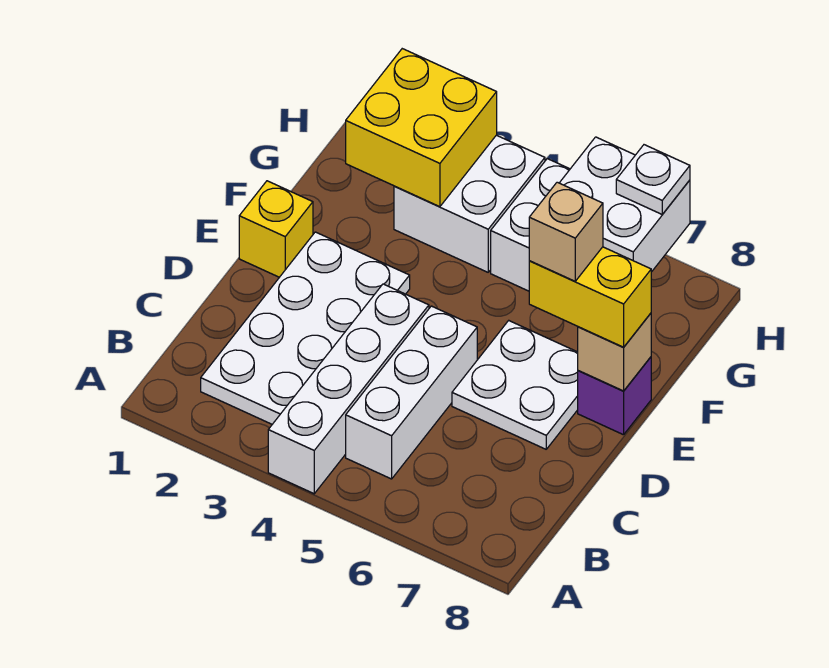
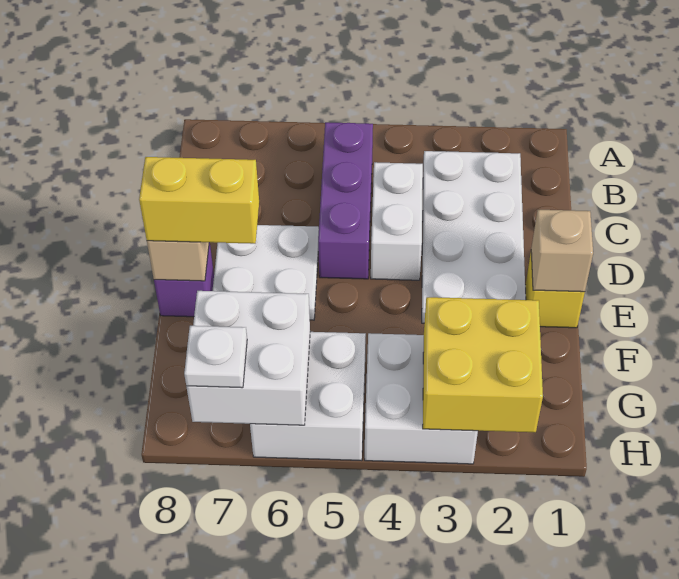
white brick A4:D4 level 1 -> white brick C4:D4 level 1
white brick B5:D5 level 1 -> purple brick B5:D5 level 1
tan brick E7 level 4 -> tan brick E1 level 2

